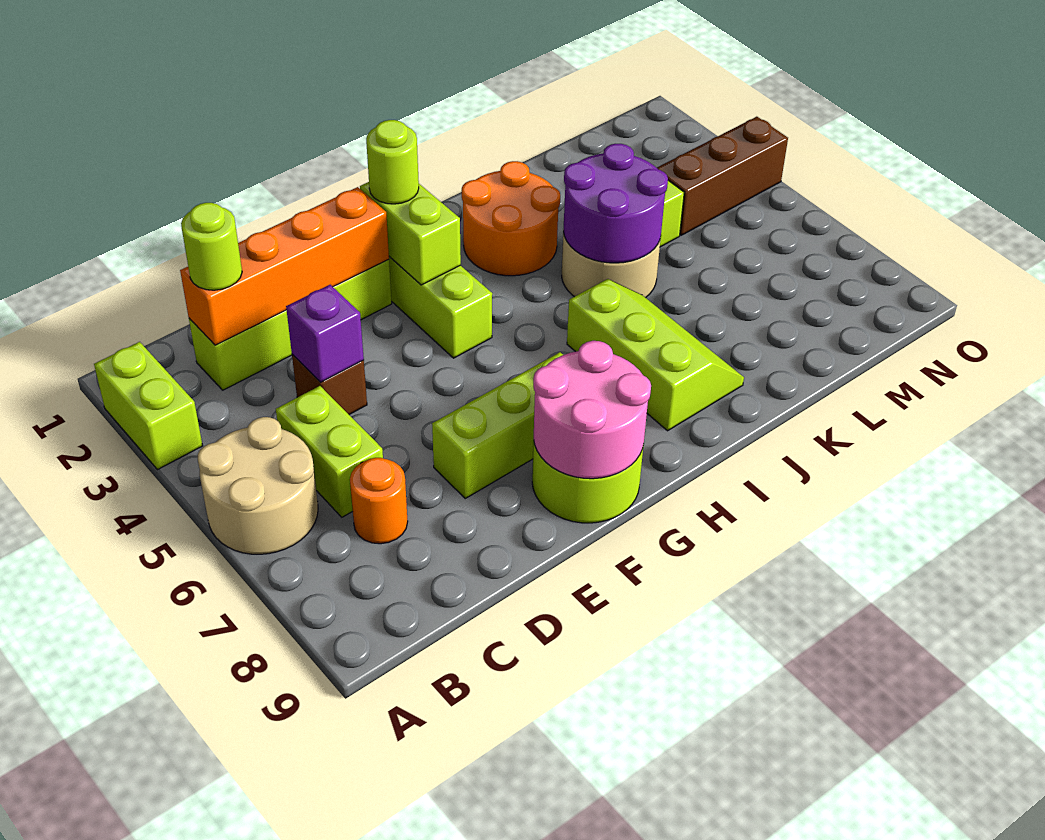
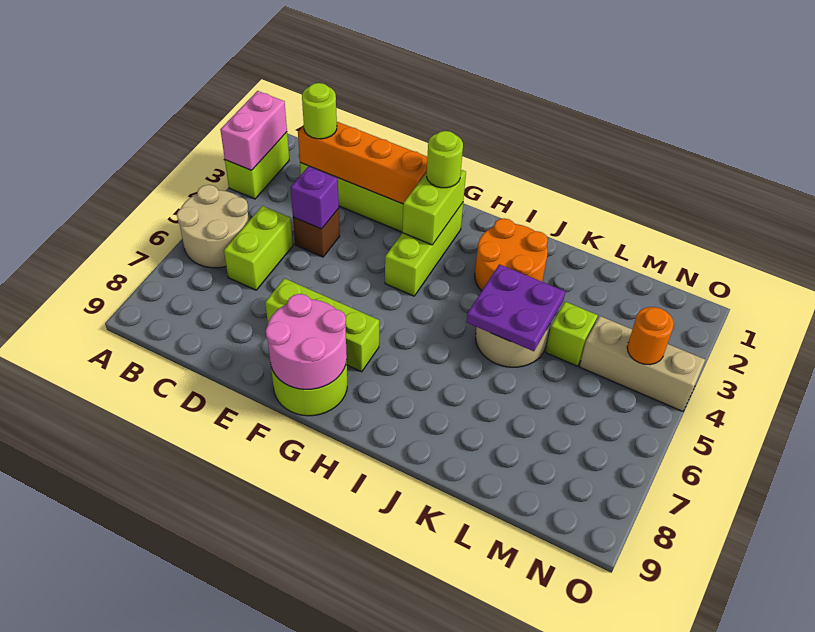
none -> pink brick A2:A3 level 2
orange round brick C7 level 1 -> orange round brick N4 level 2
lime slope I6:J8 level 1 top I -> none
purple round brick J4:K5 level 2 -> purple plate J4:K5 level 2
brown brick M4:O4 level 1 -> tan brick M4:O4 level 1

